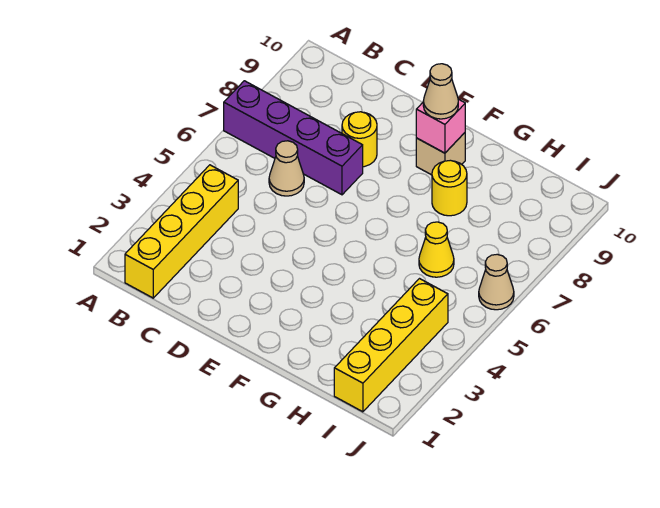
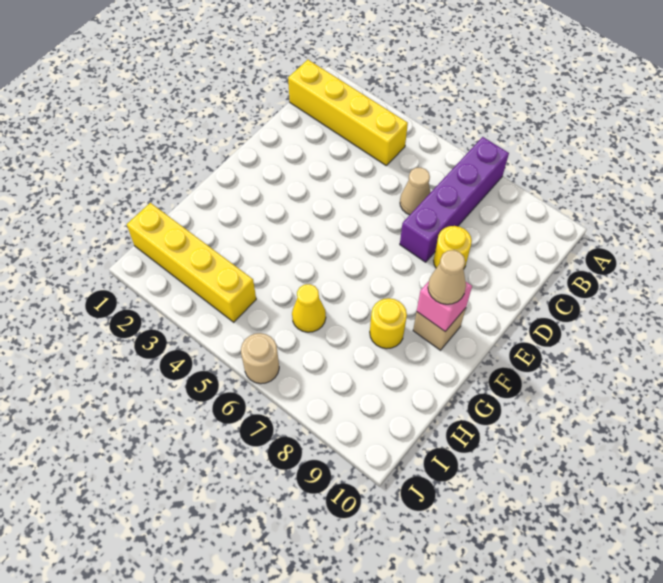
tan cone J6 level 1 -> tan round brick J6 level 1

